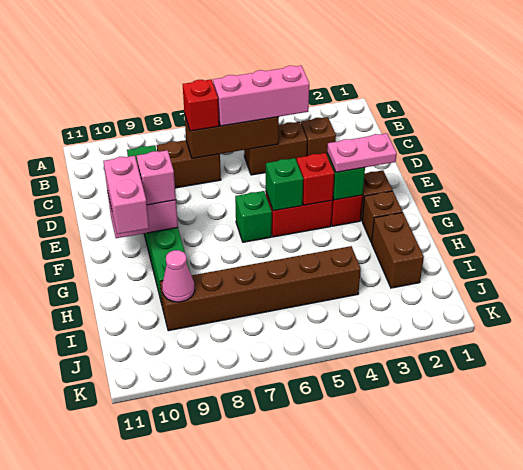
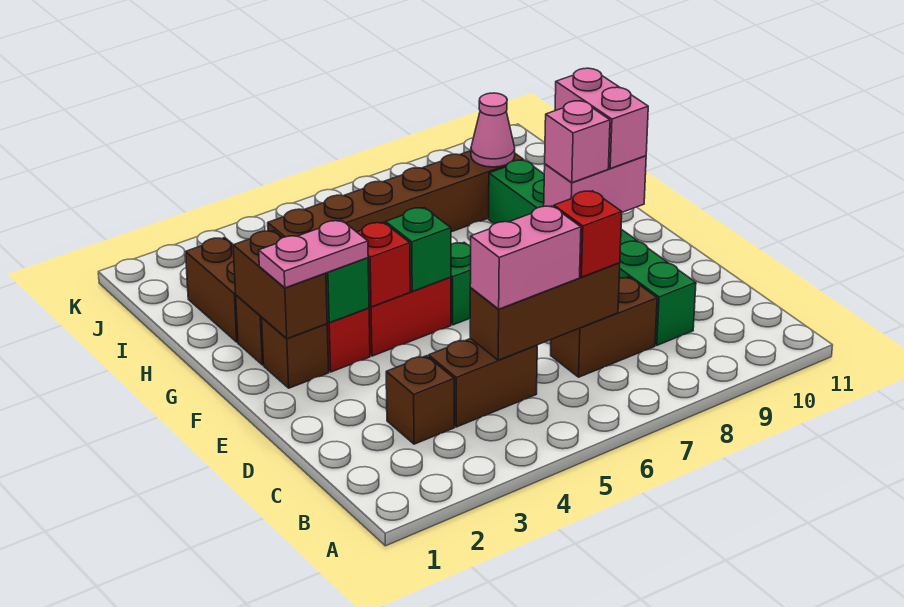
pink brick C4:C6 level 3 -> pink brick C5:C6 level 3
none -> brown brick F2:G2 level 2

